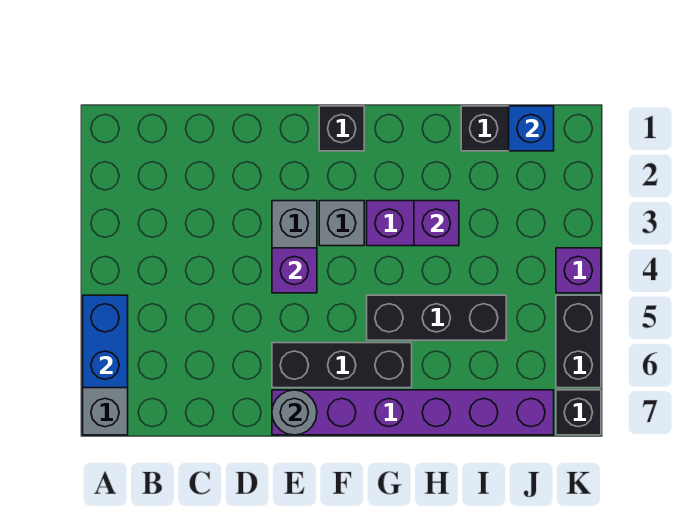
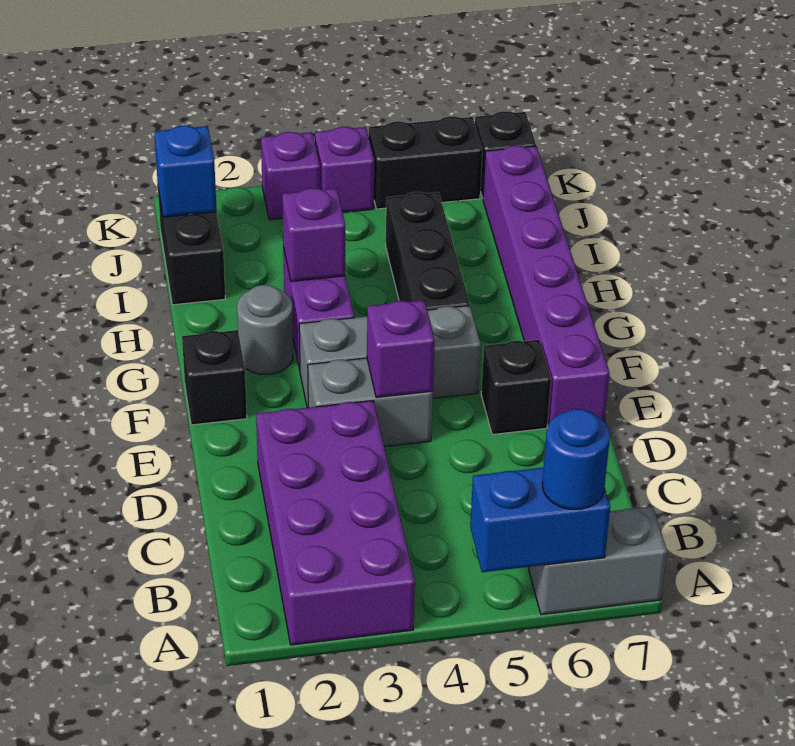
none -> purple brick A2:D3 level 1
none -> blue round brick A6 level 3
black brick E6:G6 level 1 -> black brick E6 level 1
grey round brick E7 level 2 -> grey round brick G2 level 1
grey brick F3 level 1 -> grey brick F3:F5 level 1
none -> purple brick K3 level 1

